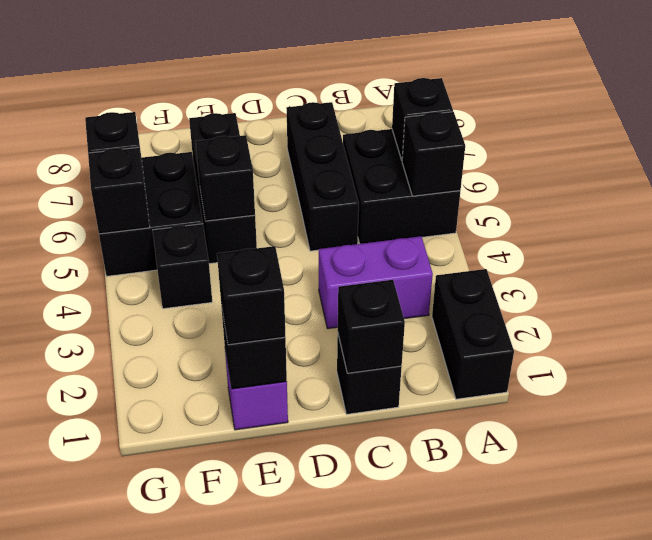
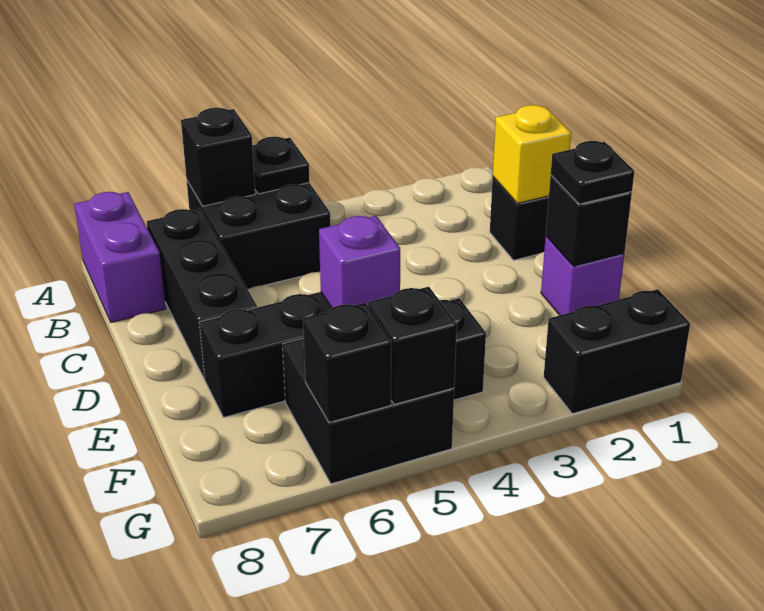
black brick A1:A2 level 1 -> black brick G1:G2 level 1
black brick A5 level 2 -> black plate A5 level 2
purple brick B3:C3 level 1 -> purple brick A8:B8 level 1
black brick C1 level 2 -> yellow brick C1 level 2
black brick C5:C7 level 1 -> black brick B7:D7 level 1
black brick E1 level 3 -> black plate E1 level 3
black brick E5 level 2 -> purple brick E5 level 2

